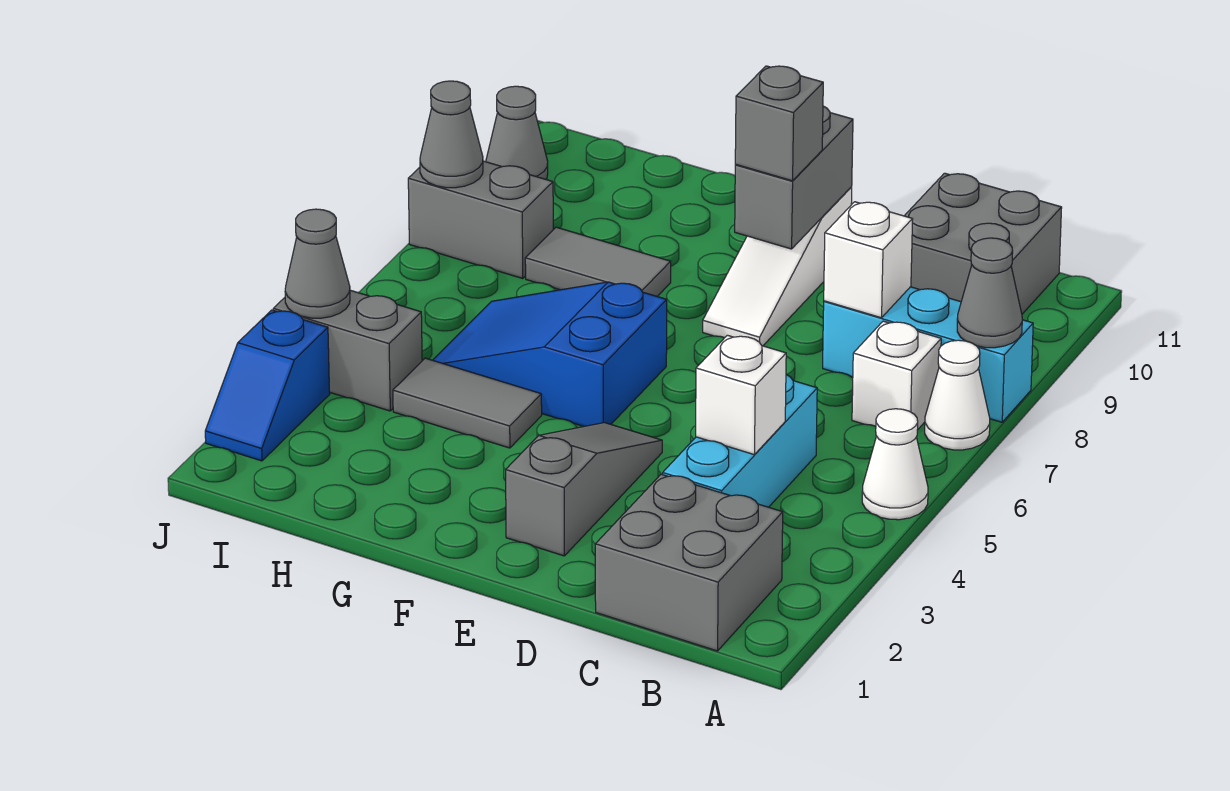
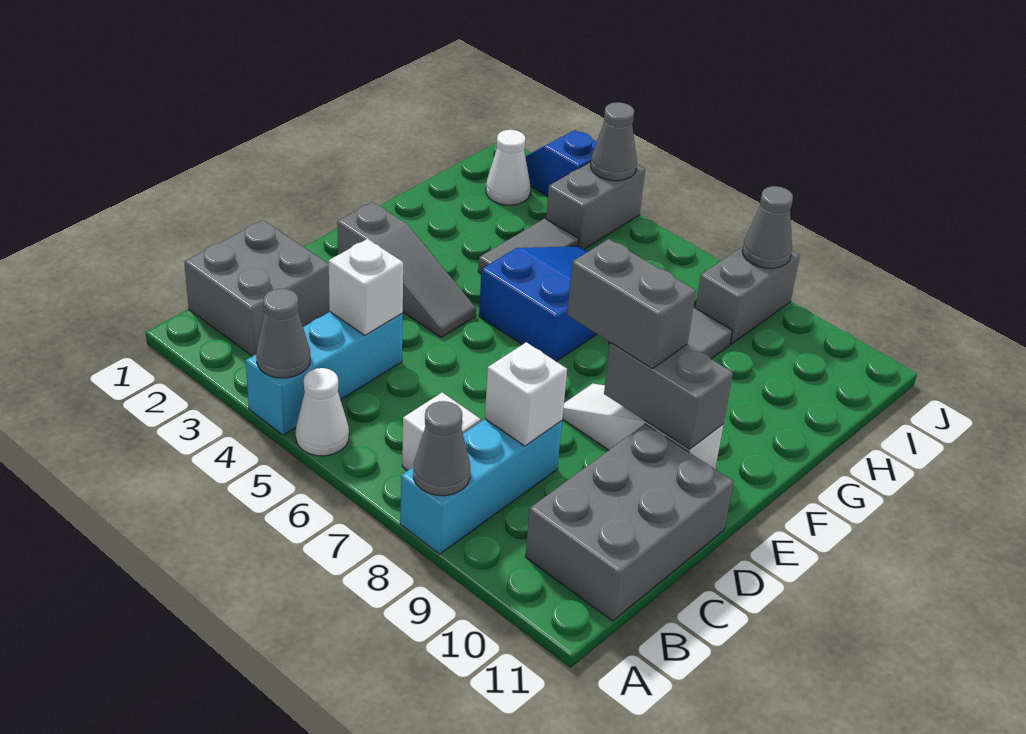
white cone A7 level 1 -> white cone I2 level 1
grey brick B10:C11 level 1 -> grey brick B10:D11 level 1
cyan brick C3:C5 level 1 -> cyan brick A4:C4 level 1
grey brick E9 level 3 -> grey brick E8:E9 level 3
grey cone J10 level 1 -> grey cone A4 level 2

